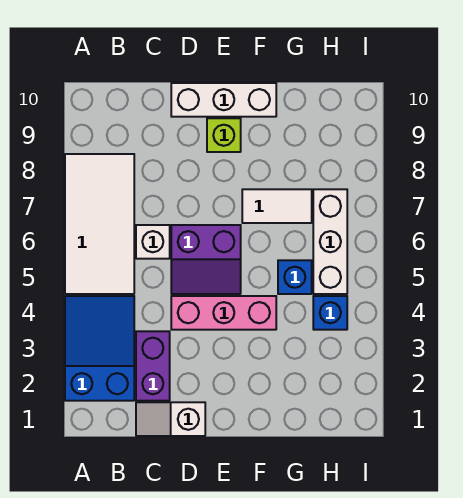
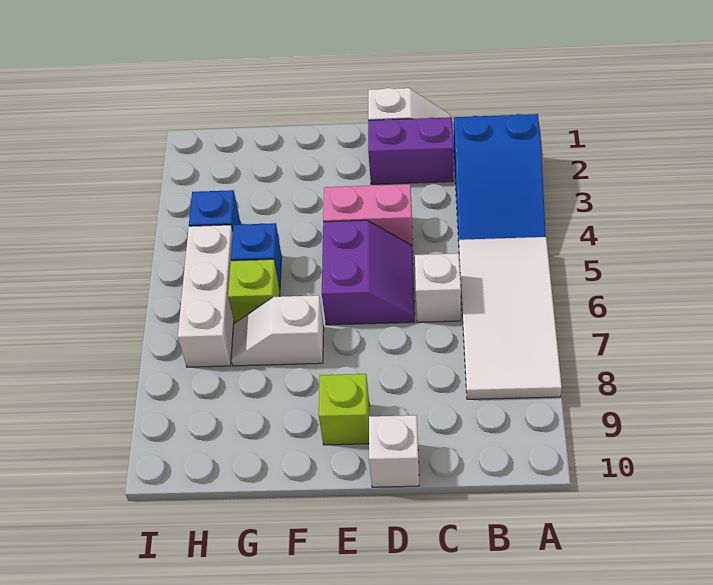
purple brick C2:C3 level 1 -> purple brick C2:D2 level 1
pink brick D4:F4 level 1 -> pink brick D4:E4 level 1
purple slope D5:E6 level 1 top 6 -> purple slope D5:E6 level 1 top E
white brick D10:F10 level 1 -> white brick D10 level 1
white tile F7:G7 level 1 -> white slope F7:G7 level 1 top F
none -> lime brick G6 level 1

